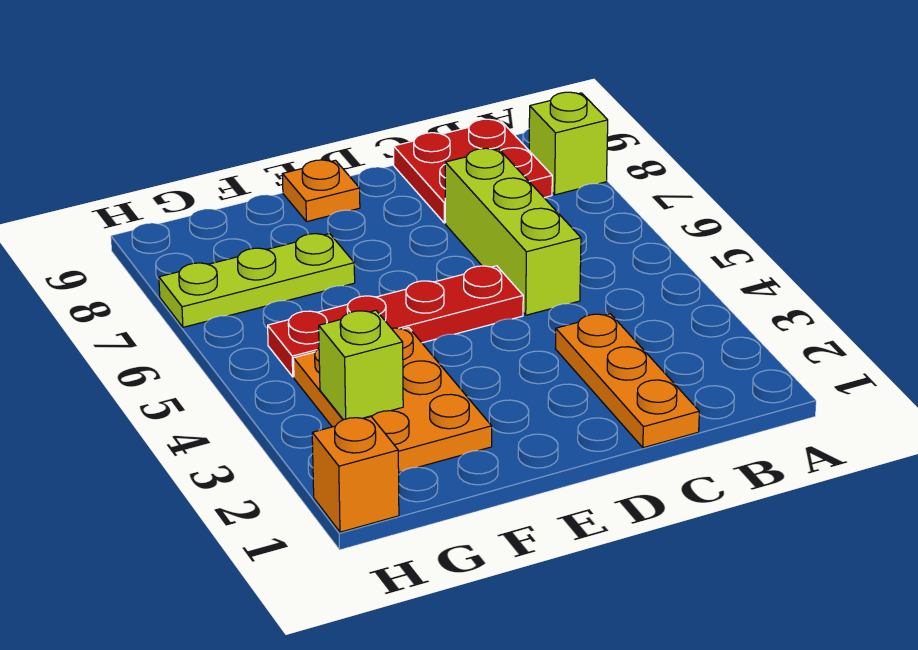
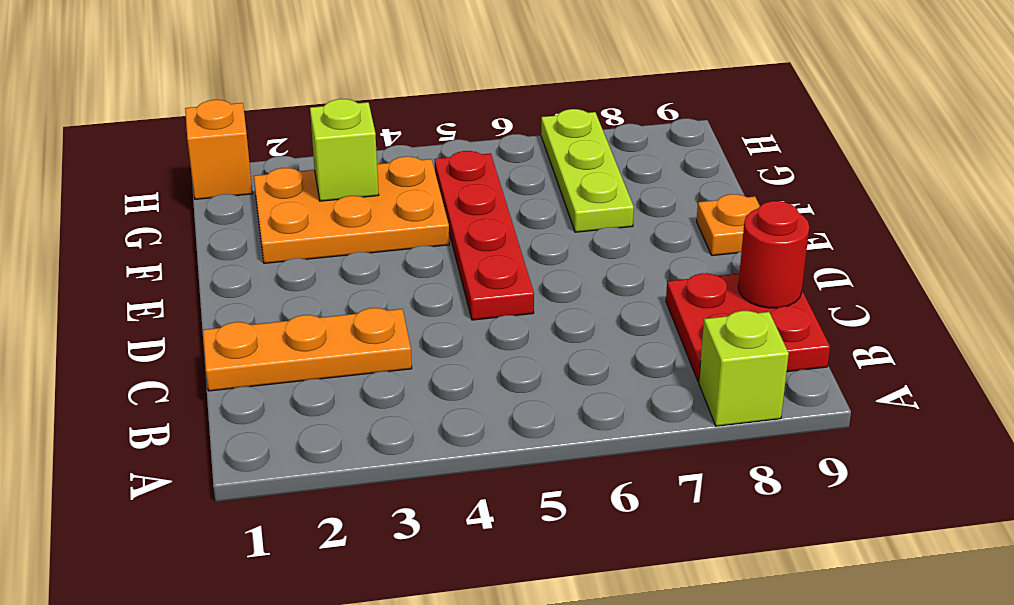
lime brick C5:C7 level 1 -> none
none -> red round brick C9 level 2

